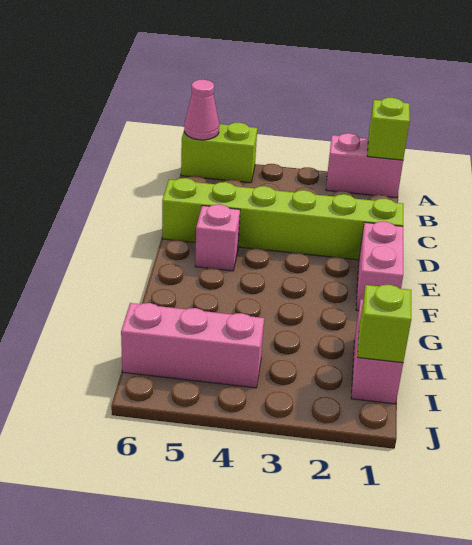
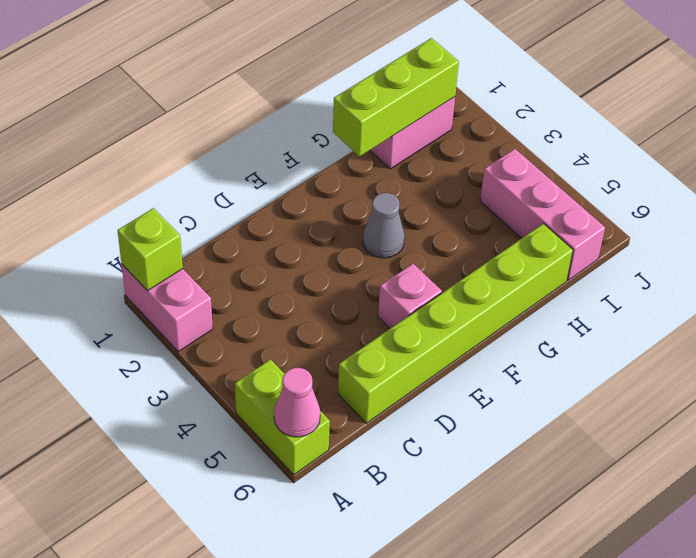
lime brick D1:D6 level 1 -> lime brick C6:H6 level 1
pink brick E1:F1 level 1 -> none
none -> grey cone F3 level 1
lime brick I1 level 2 -> lime brick G1:I1 level 2

